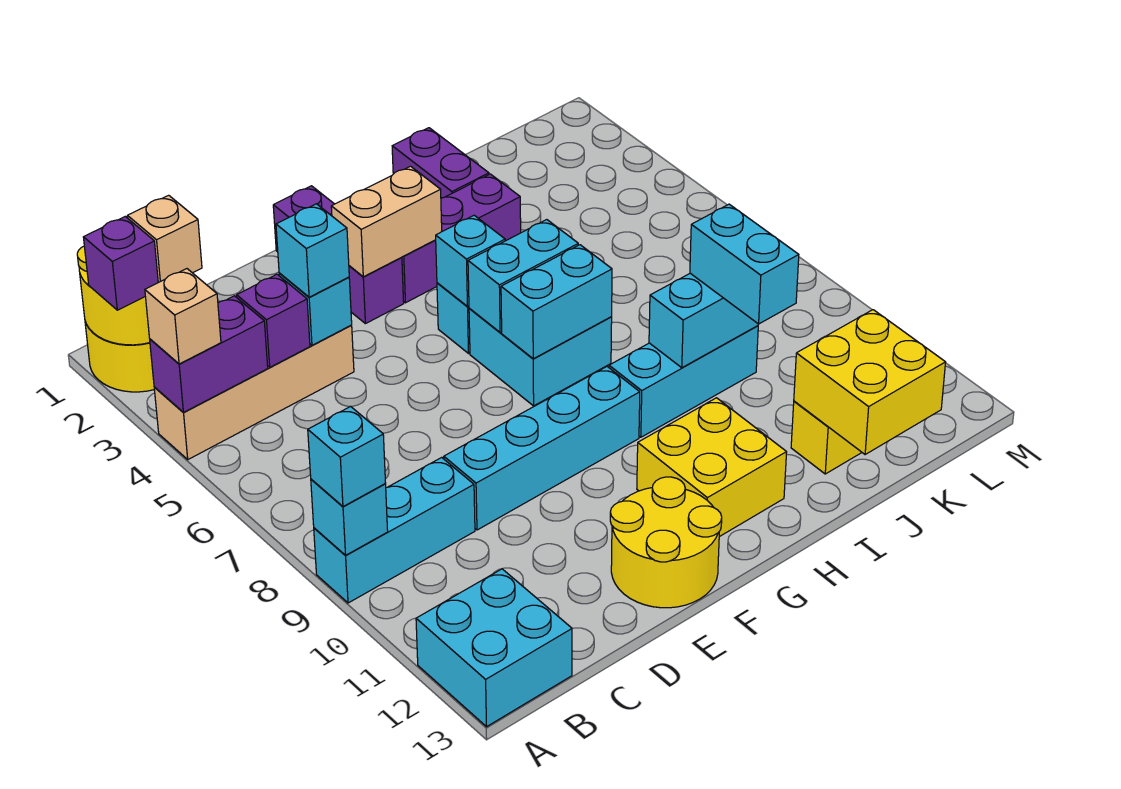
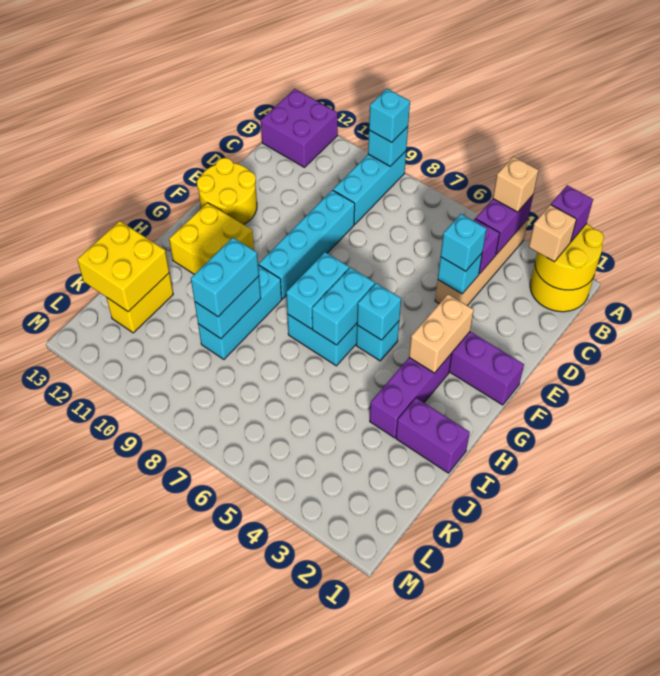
cyan brick A12:B13 level 1 -> purple brick A12:B13 level 1
cyan brick J9:J10 level 3 -> cyan brick I9:J9 level 3

